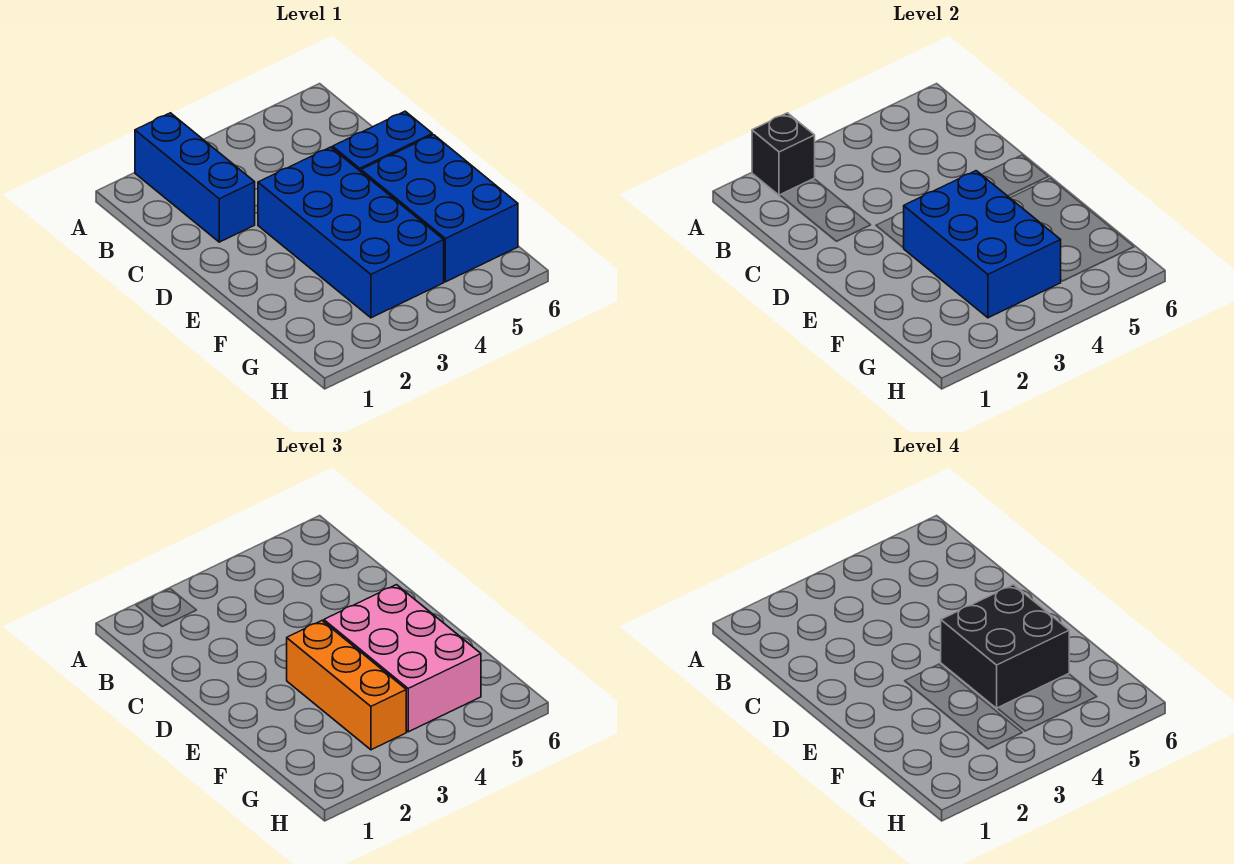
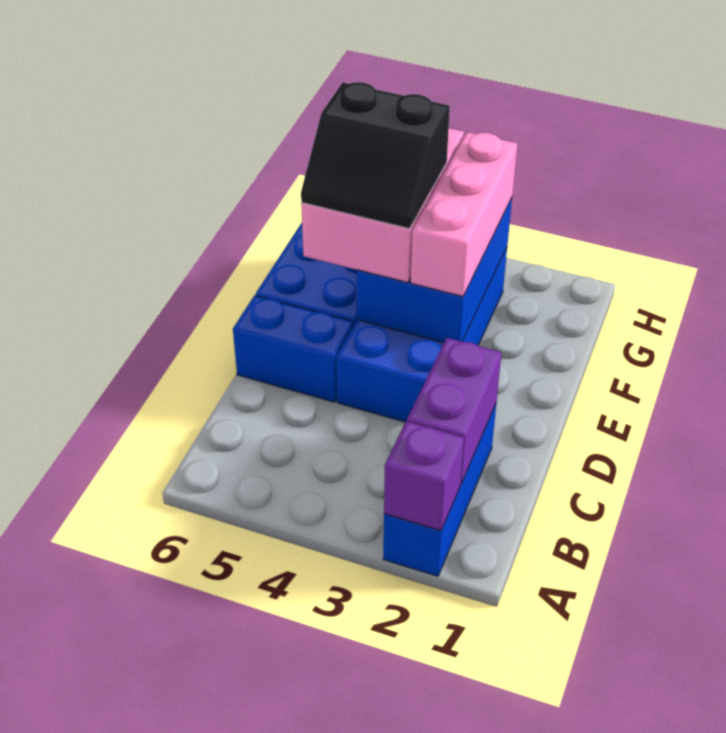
black brick A2 level 2 -> purple brick A2 level 2
none -> purple brick B2:C2 level 2
orange brick E3:G3 level 3 -> pink brick E3:G3 level 3
black brick E4:F5 level 4 -> black slope E4:F5 level 4 top F

